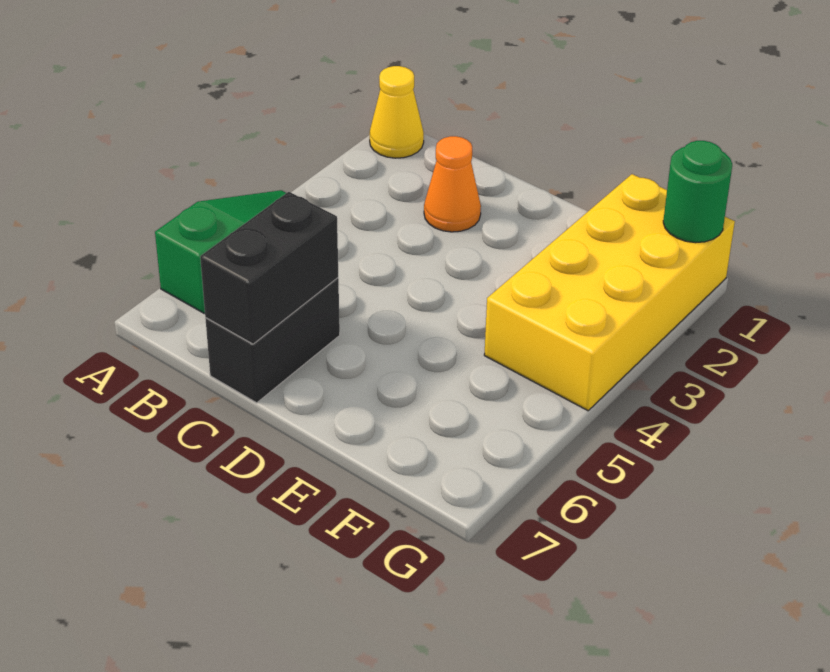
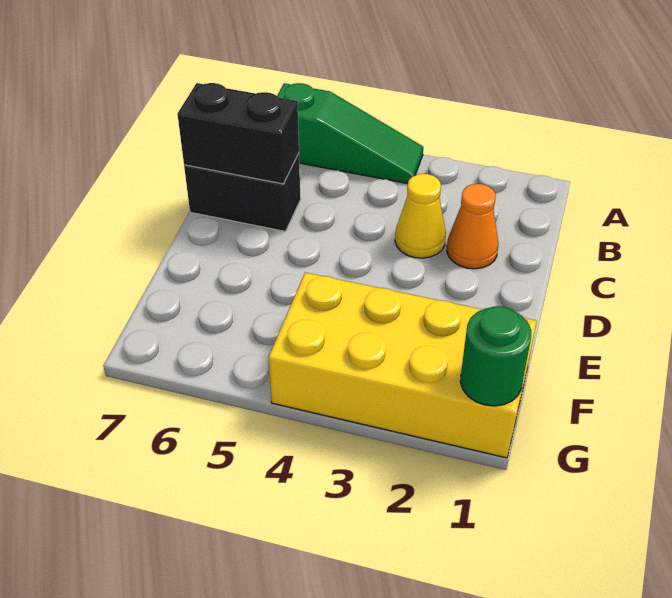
yellow cone A1 level 1 -> yellow cone C3 level 1

